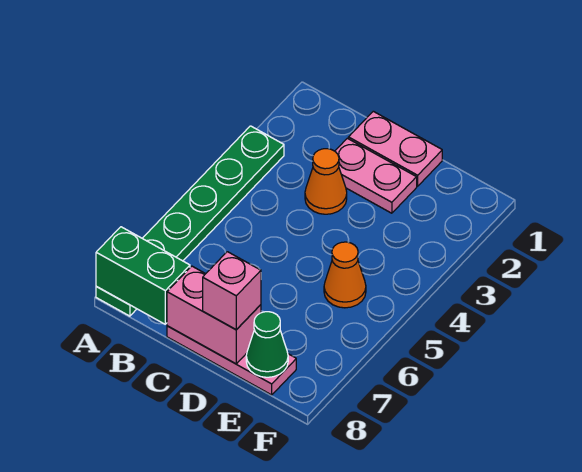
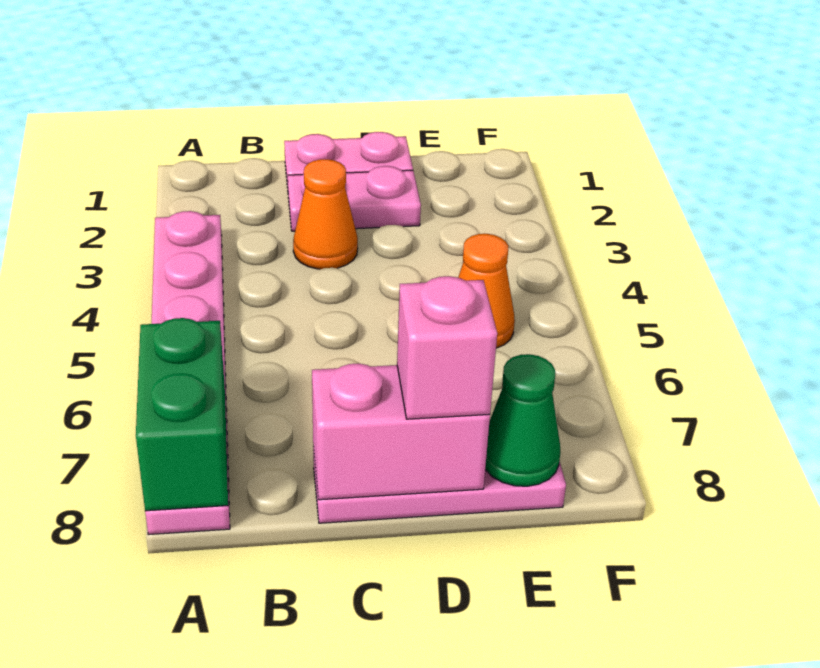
green plate A3:A8 level 1 -> pink plate A3:A8 level 1
green brick A8:B8 level 2 -> green brick A7:A8 level 2

